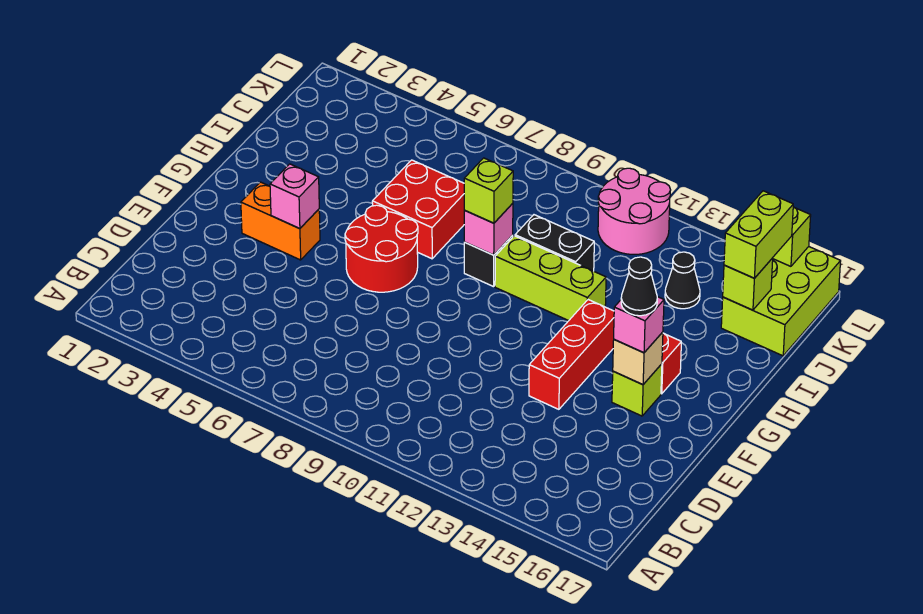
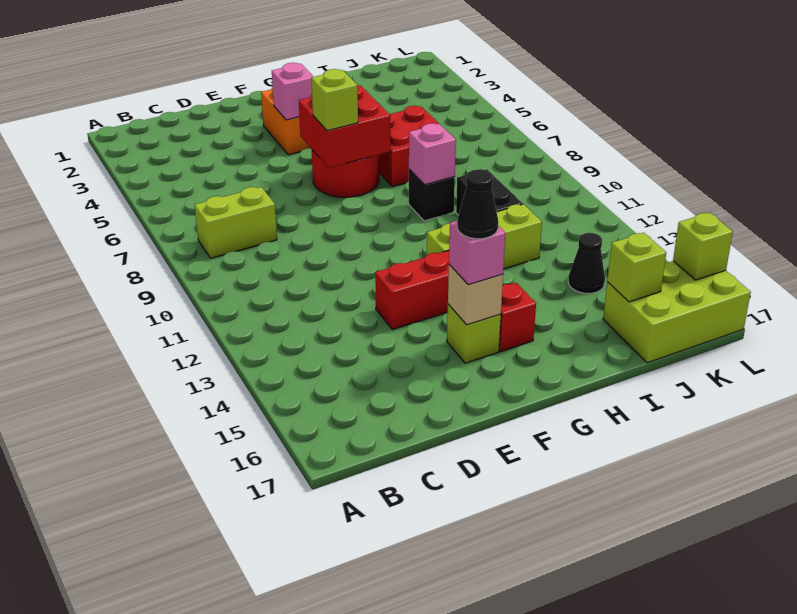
none -> red brick F6:G7 level 2
lime brick H9 level 3 -> lime brick F7 level 3
lime brick H10:H12 level 1 -> lime brick G12:I12 level 1
lime brick J16:K16 level 3 -> lime brick B8:C8 level 1
pink round brick K11:L12 level 1 -> none

